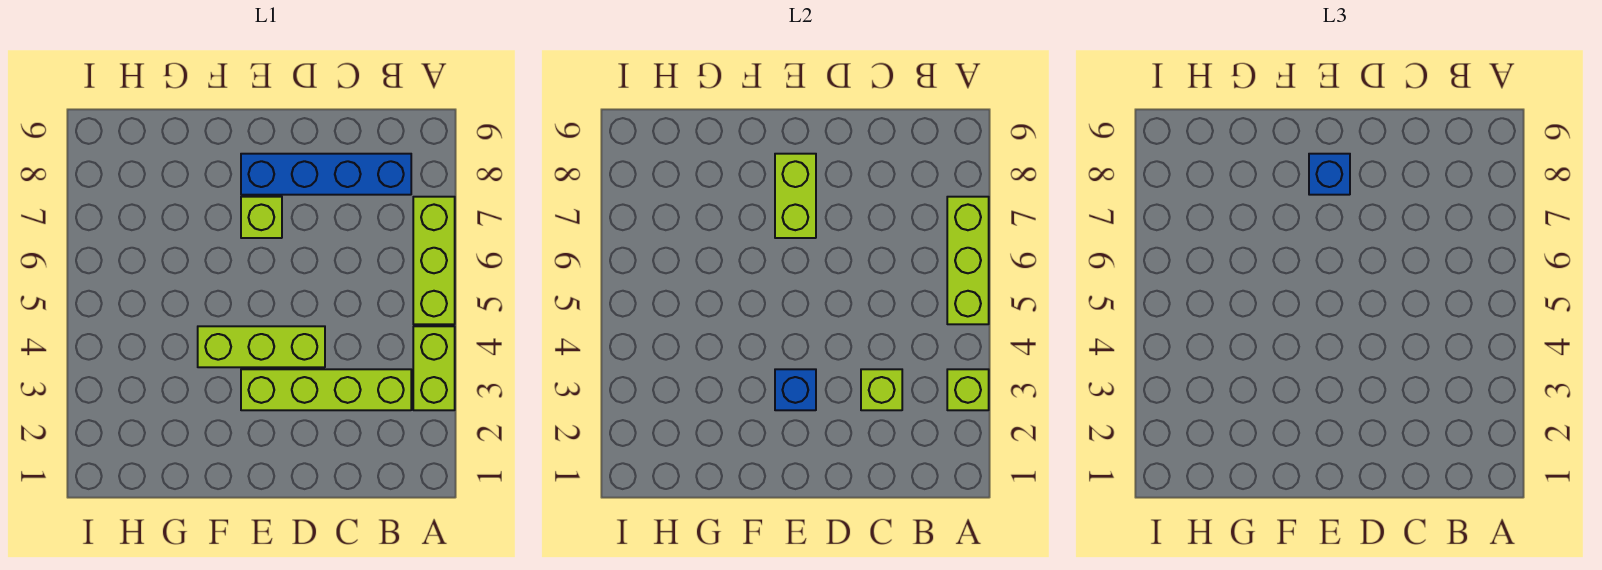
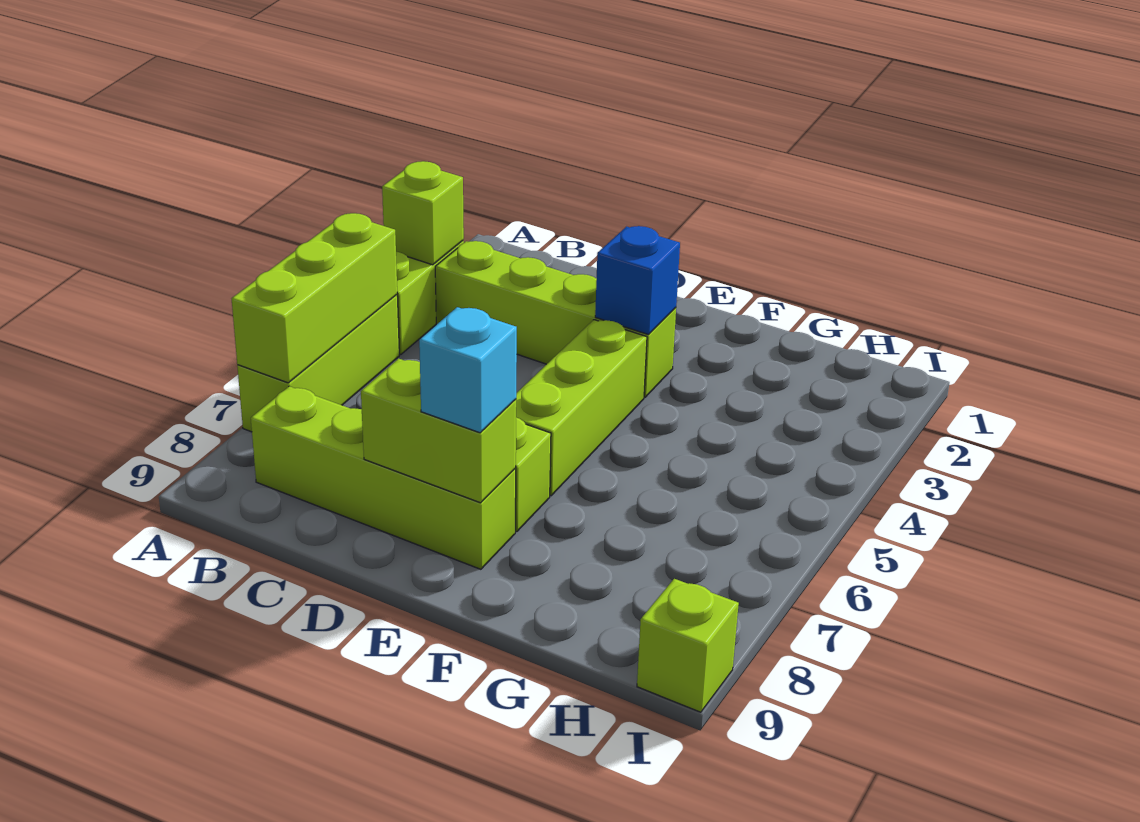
blue brick B8:E8 level 1 -> lime brick B8:E8 level 1
lime brick C3 level 2 -> lime brick I9 level 1
lime brick D4:F4 level 1 -> lime brick E4:E6 level 1
lime brick E7:E8 level 2 -> lime brick D8:E8 level 2
blue brick E8 level 3 -> cyan brick E8 level 3

